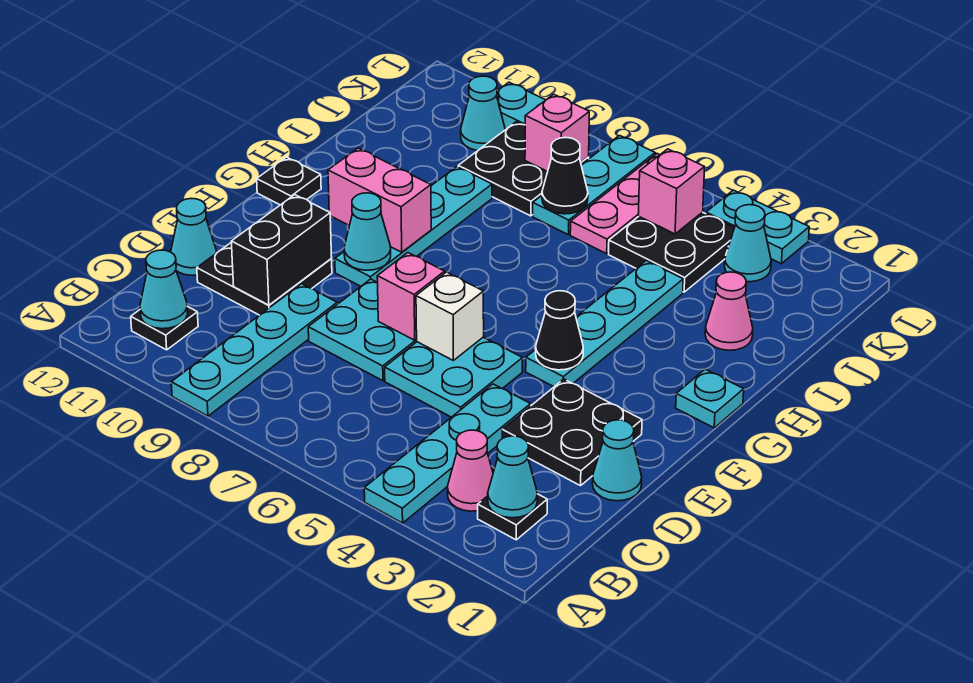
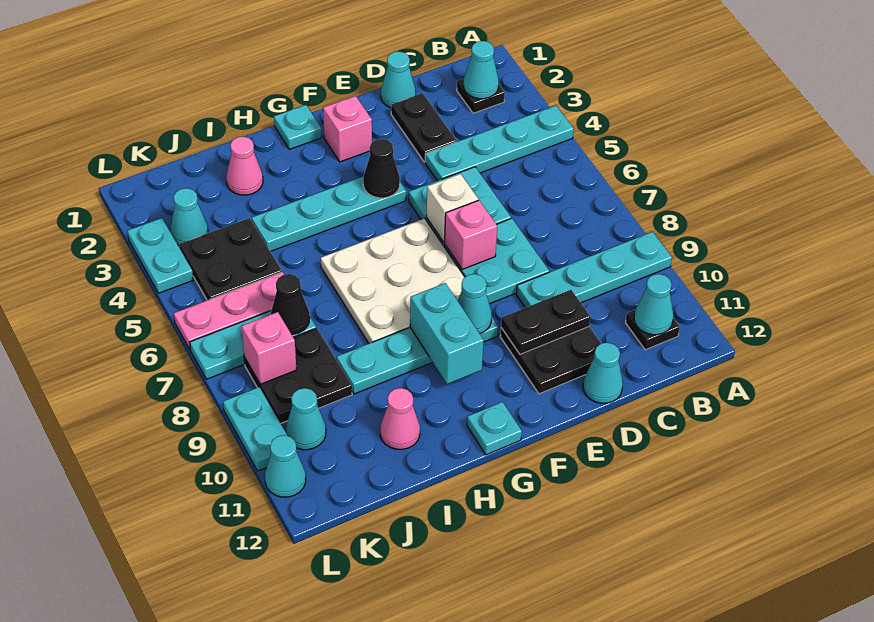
pink cone B3 level 1 -> pink cone I11 level 1
black plate D2:E3 level 1 -> black plate D2:D3 level 1
black brick D10:E10 level 2 -> black plate D10:E10 level 2
none -> white plate F6:H8 level 1
pink brick G9:G10 level 2 -> cyan brick G9:G10 level 2
black plate G12 level 1 -> cyan plate G12 level 1
pink brick K5 level 2 -> pink brick F2 level 1
none -> cyan cone L11 level 1

